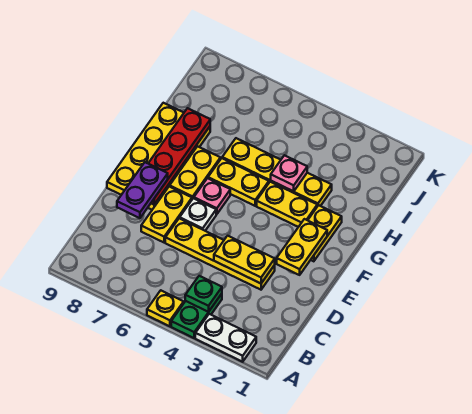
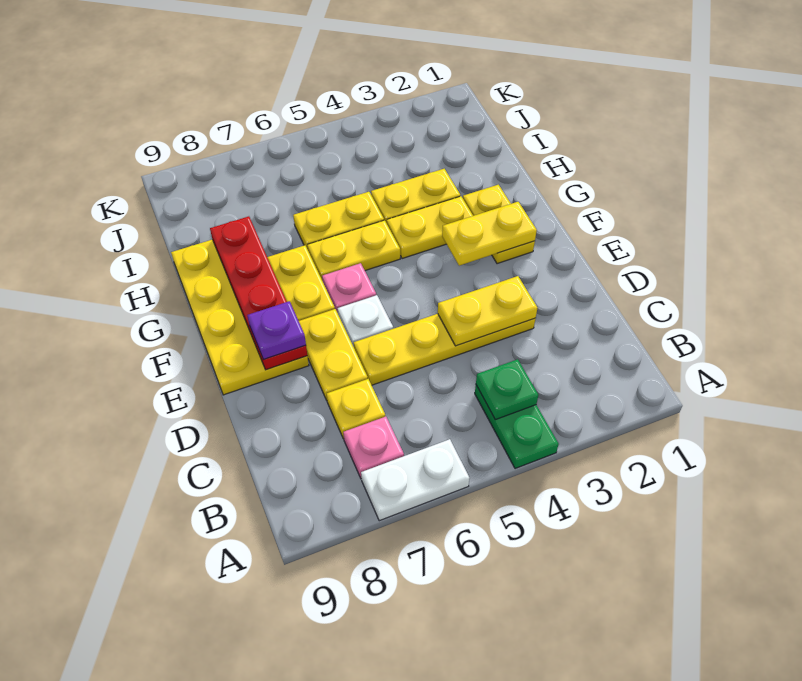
white plate A2:A3 level 1 -> white plate A6:A7 level 1
yellow plate A5 level 1 -> yellow plate C7 level 1
purple plate D8:E8 level 3 -> purple plate E8 level 3
yellow plate E2:F2 level 2 -> yellow plate F2:F3 level 2
pink plate H4 level 2 -> pink plate B7 level 1

